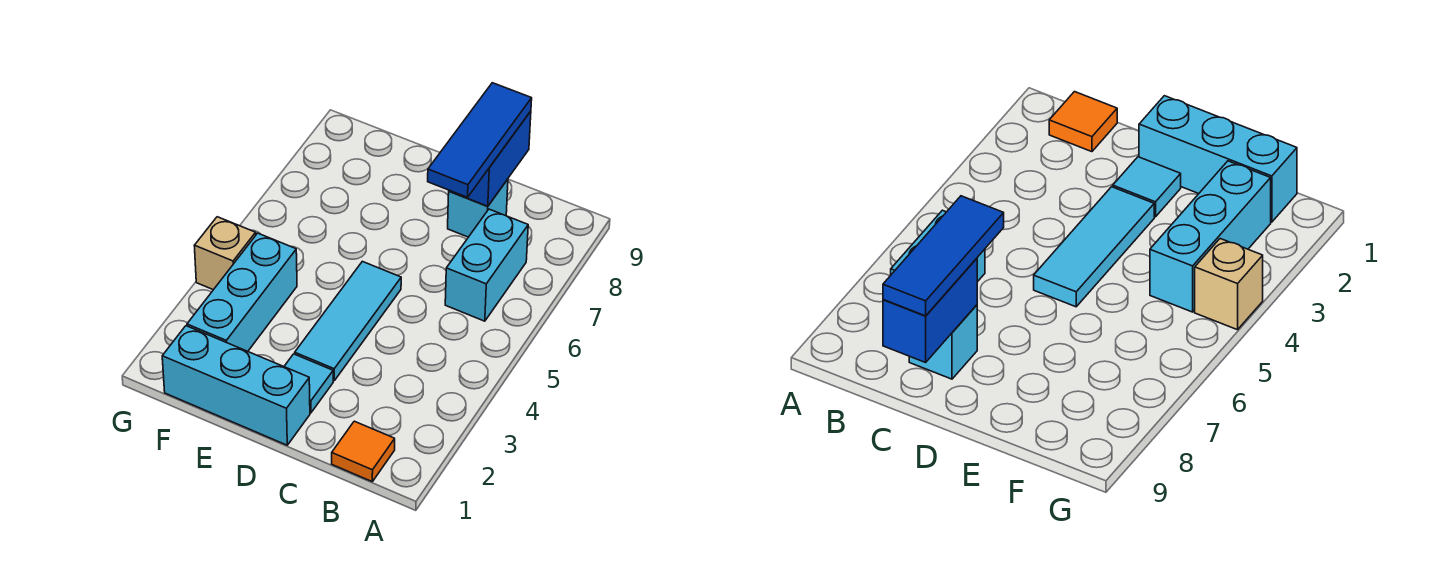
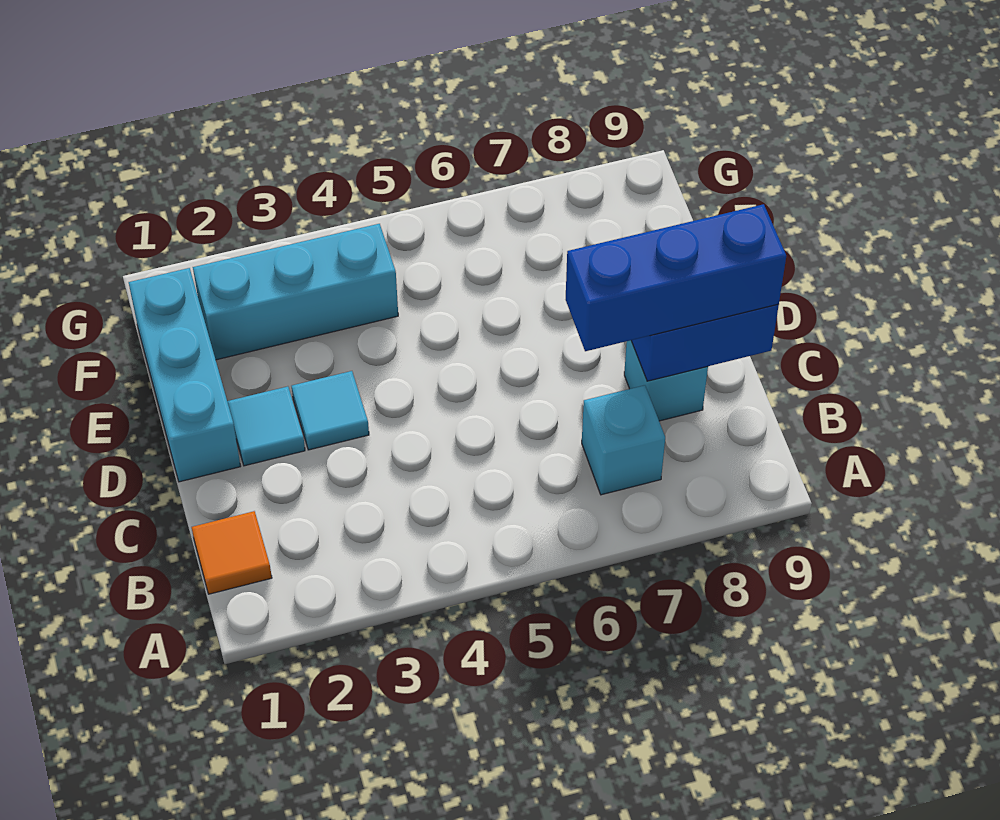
cyan brick B6:B7 level 1 -> cyan brick B7 level 1
blue tile C7:C9 level 3 -> blue brick C7:C9 level 3
cyan tile D3:D5 level 1 -> cyan tile D3 level 1
tan brick G4 level 1 -> none

